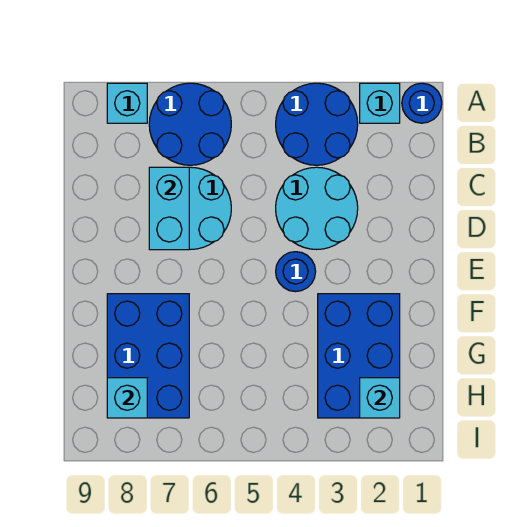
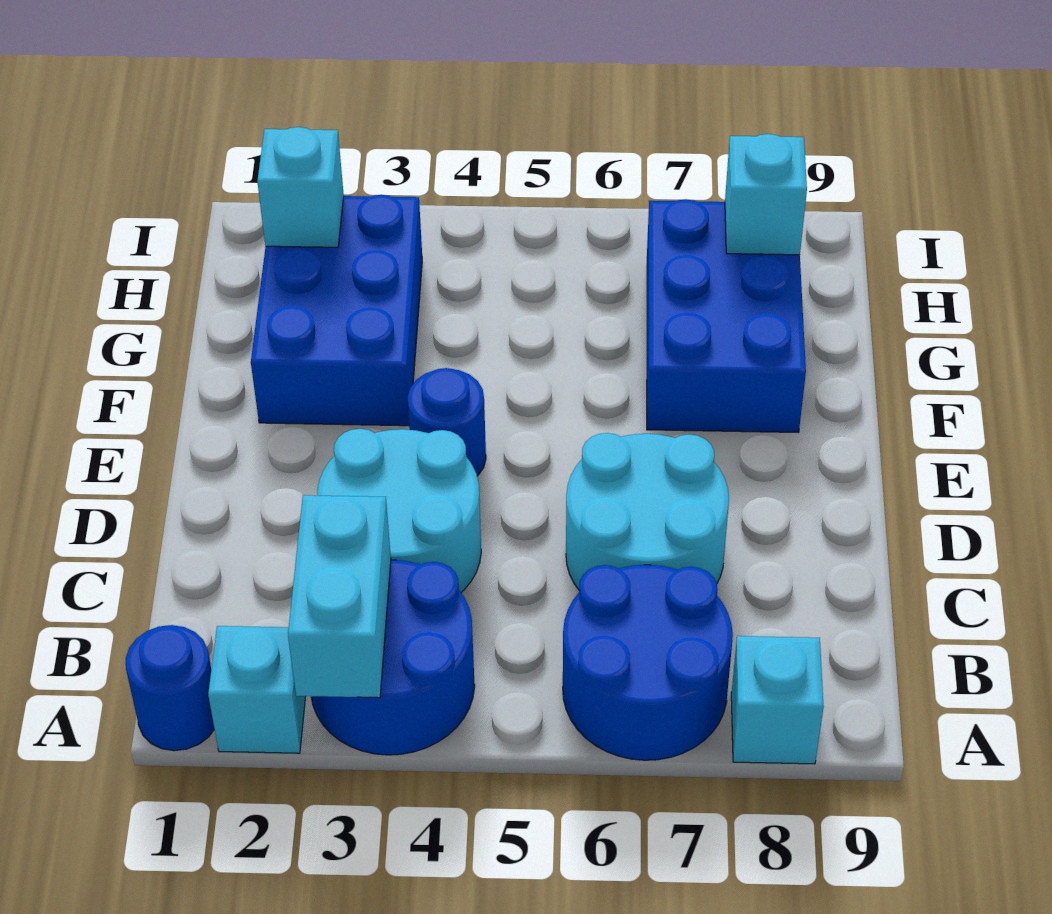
cyan brick C7:D7 level 2 -> cyan brick A3:B3 level 2

